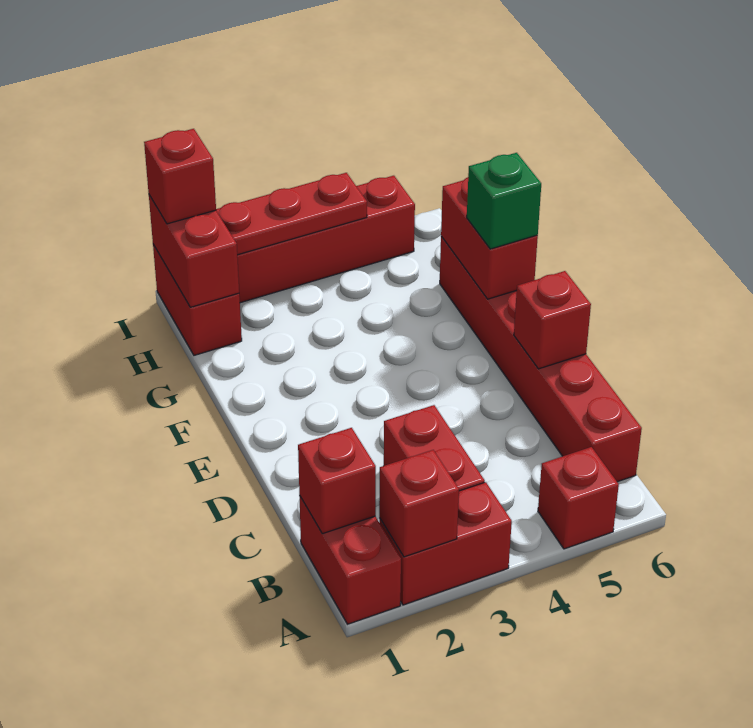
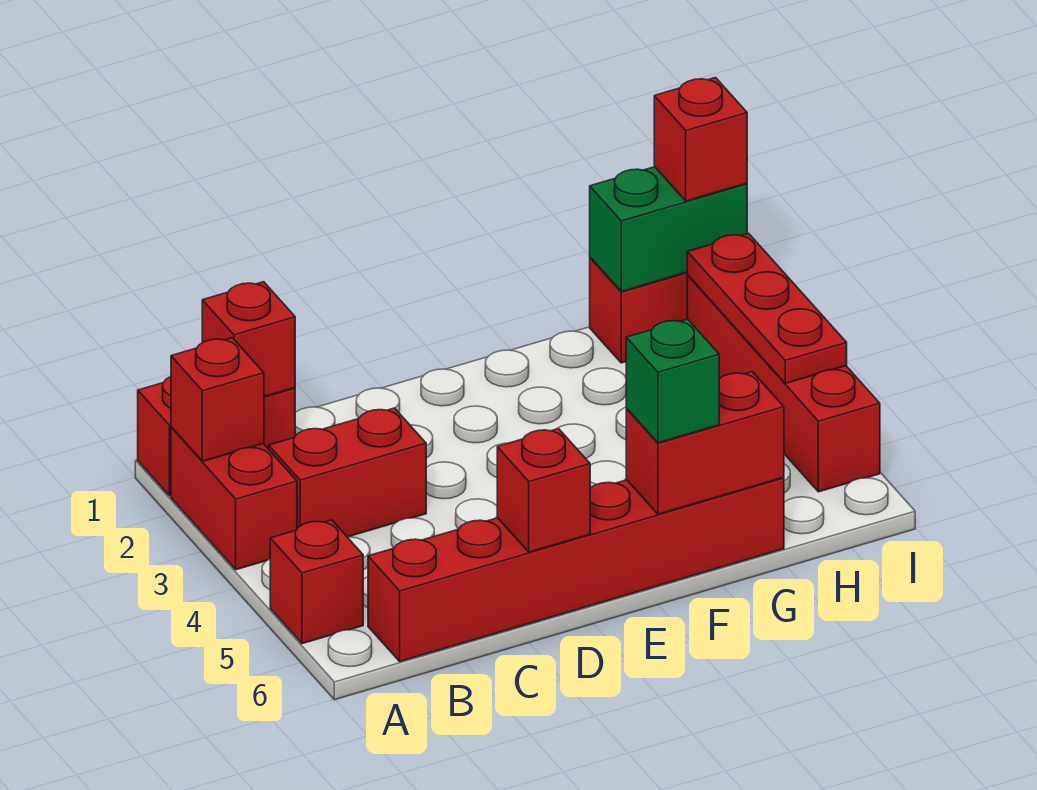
red brick H1:I1 level 2 -> green brick H1:I1 level 2

